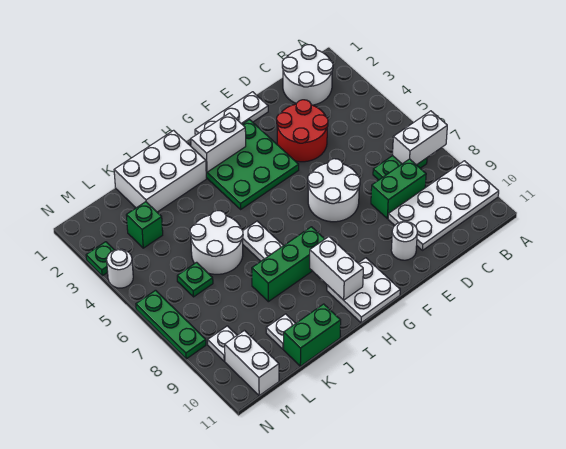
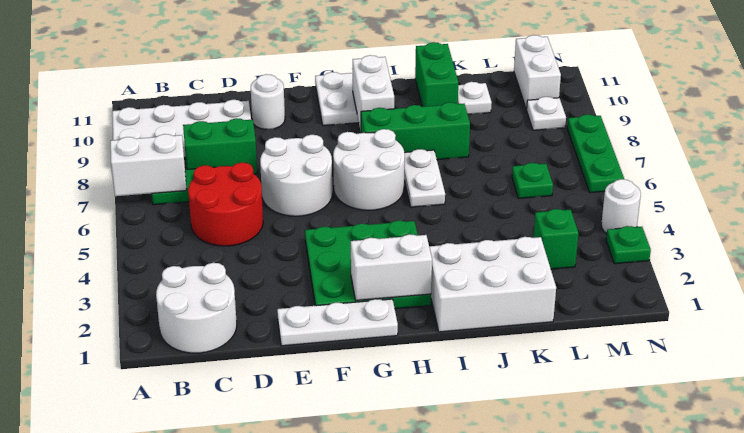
red round brick D3:E4 level 1 -> red round brick C5:D6 level 1
white round brick J5:K6 level 1 -> white round brick G6:H7 level 1
green brick J11:K11 level 1 -> green brick J10:J11 level 1

